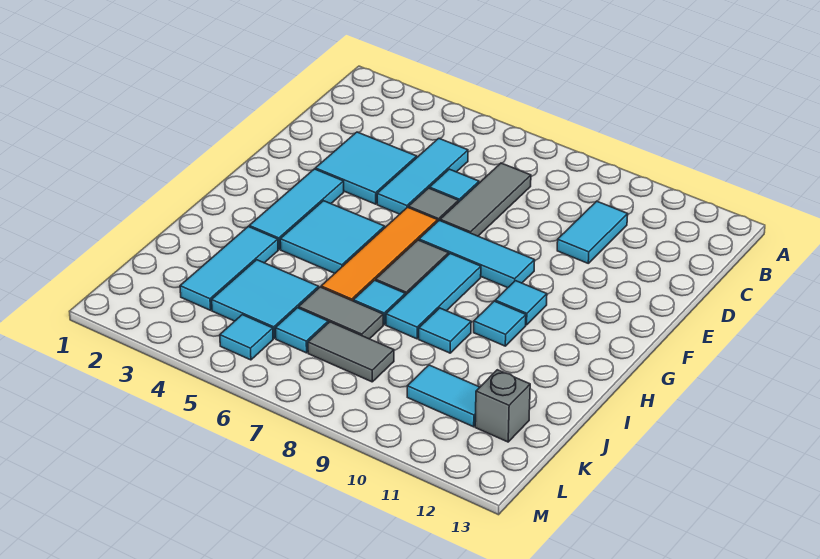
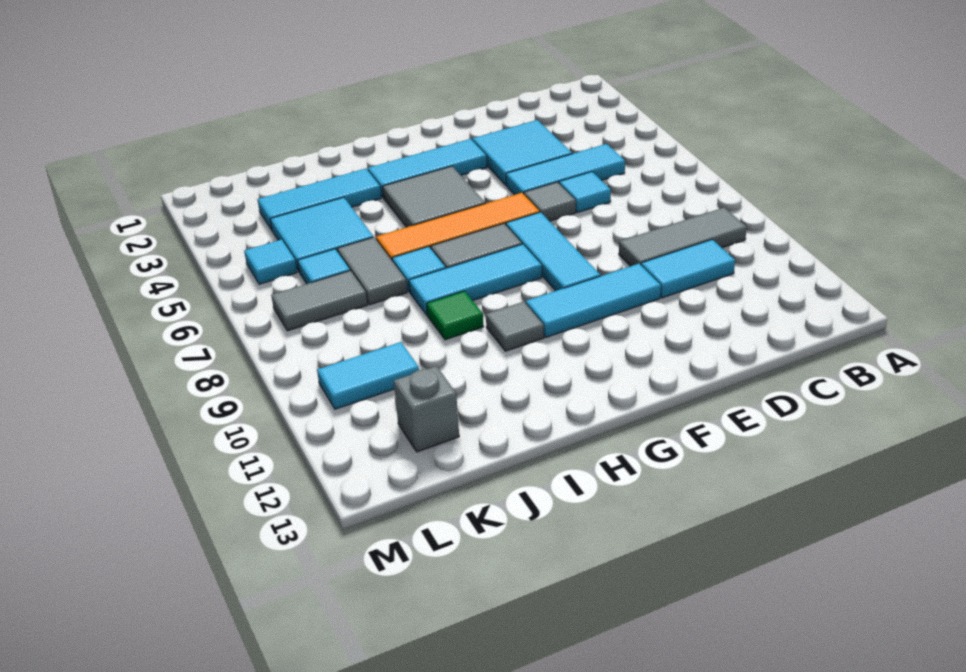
grey tile C7:E7 level 1 -> grey tile B9:D9 level 1
cyan tile G4:H5 level 1 -> grey tile G4:H5 level 1
cyan tile G10 level 1 -> cyan tile E10:G10 level 1
cyan tile H10 level 1 -> grey tile H10 level 1
cyan tile I9 level 1 -> green tile I9 level 1
grey tile K7:K8 level 1 -> grey tile K7:L7 level 1
cyan tile K10:K11 level 1 -> cyan tile K10:L10 level 1

